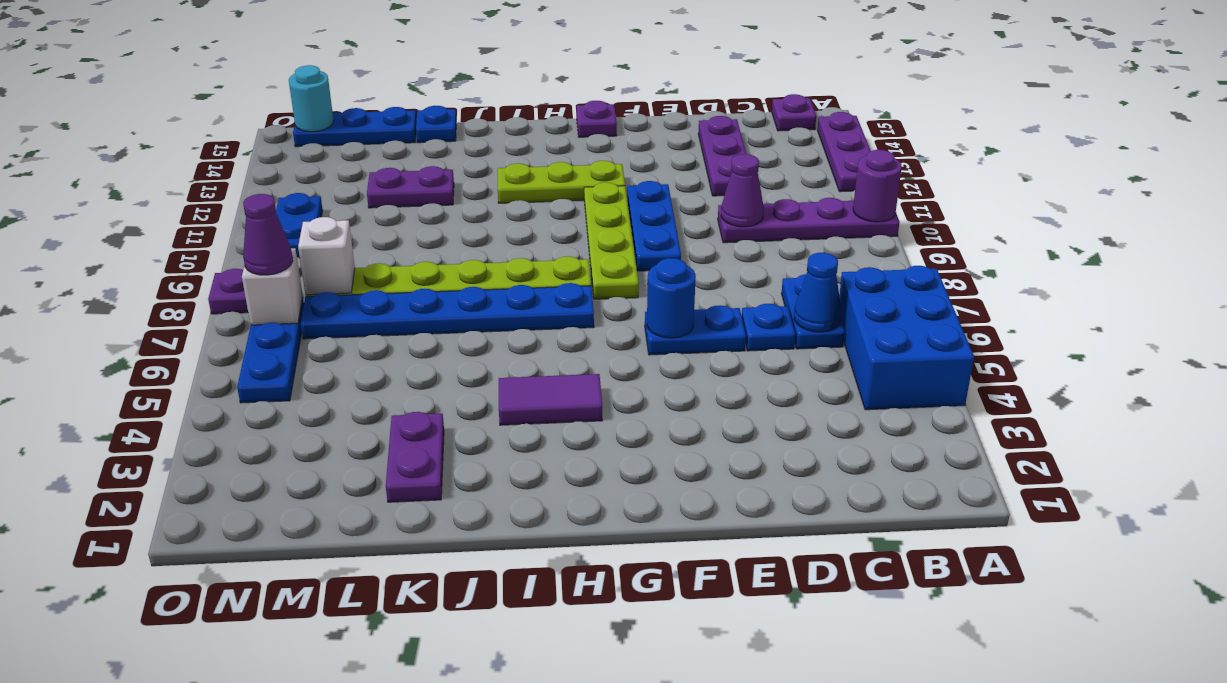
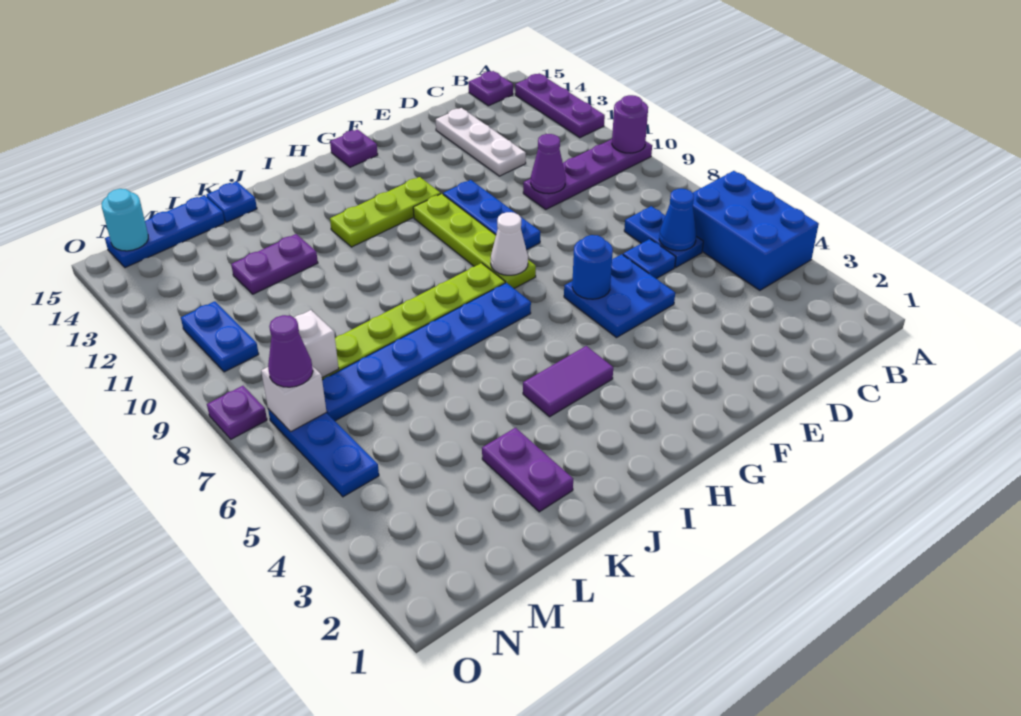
purple plate D12:D14 level 1 -> white plate D12:D14 level 1
blue plate E6:F6 level 1 -> blue plate E5:F6 level 1
none -> white cone G8 level 2

